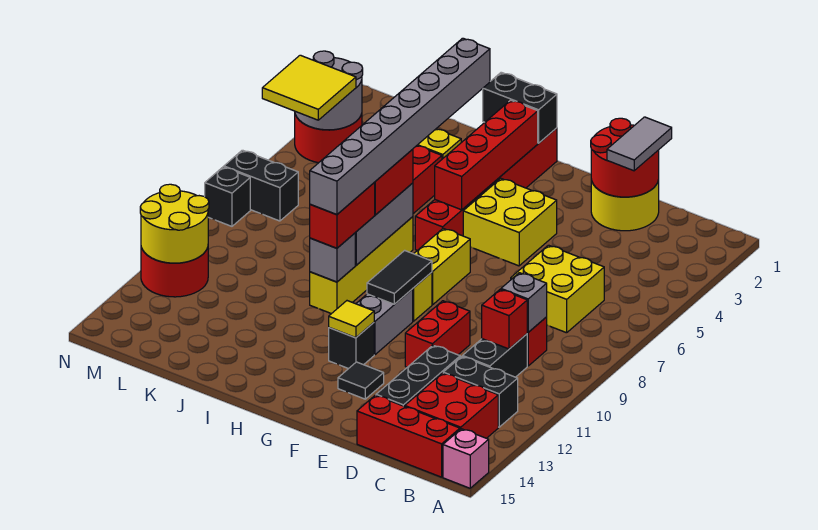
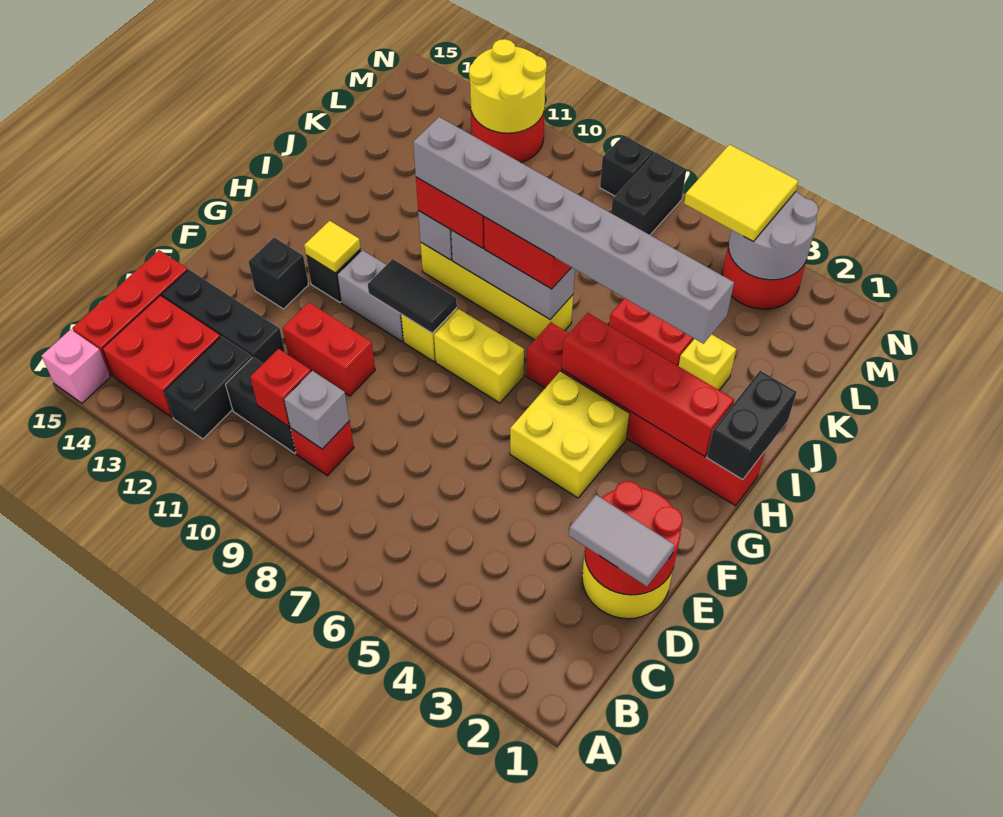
yellow brick C6:D7 level 1 -> none
black tile F13 level 1 -> black brick F13 level 1

